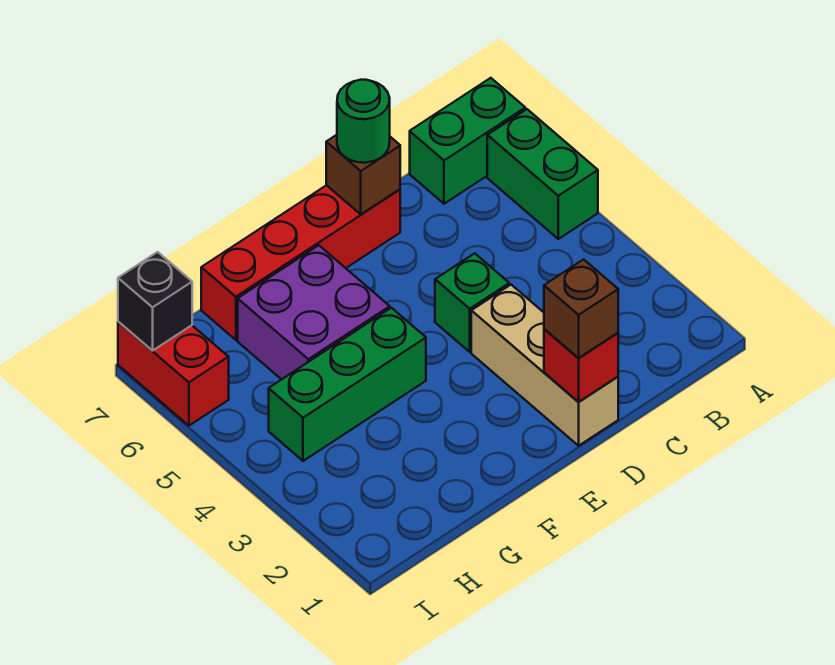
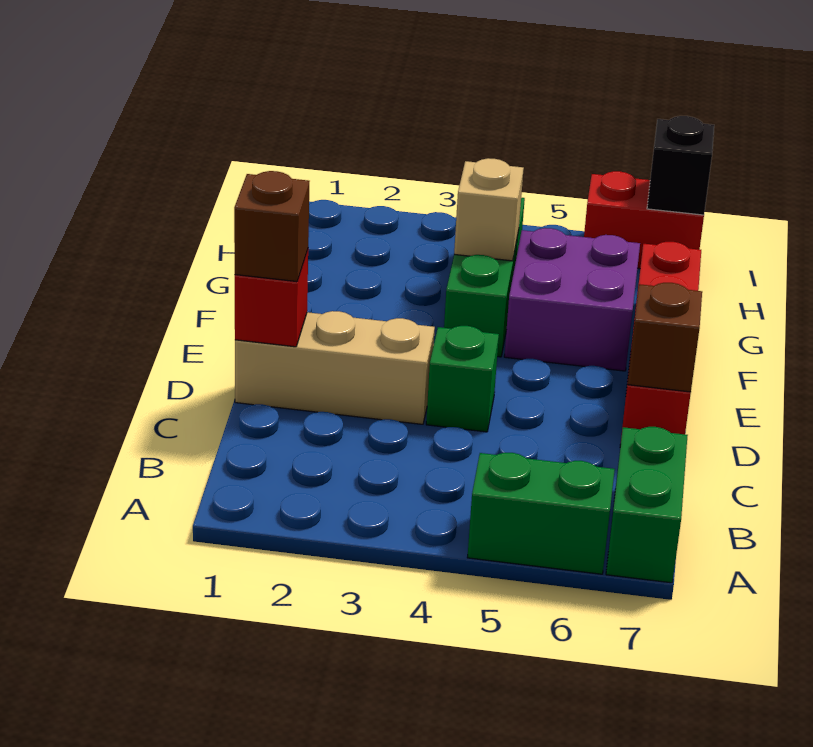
green round brick D7 level 3 -> none
none -> tan brick G4 level 2

